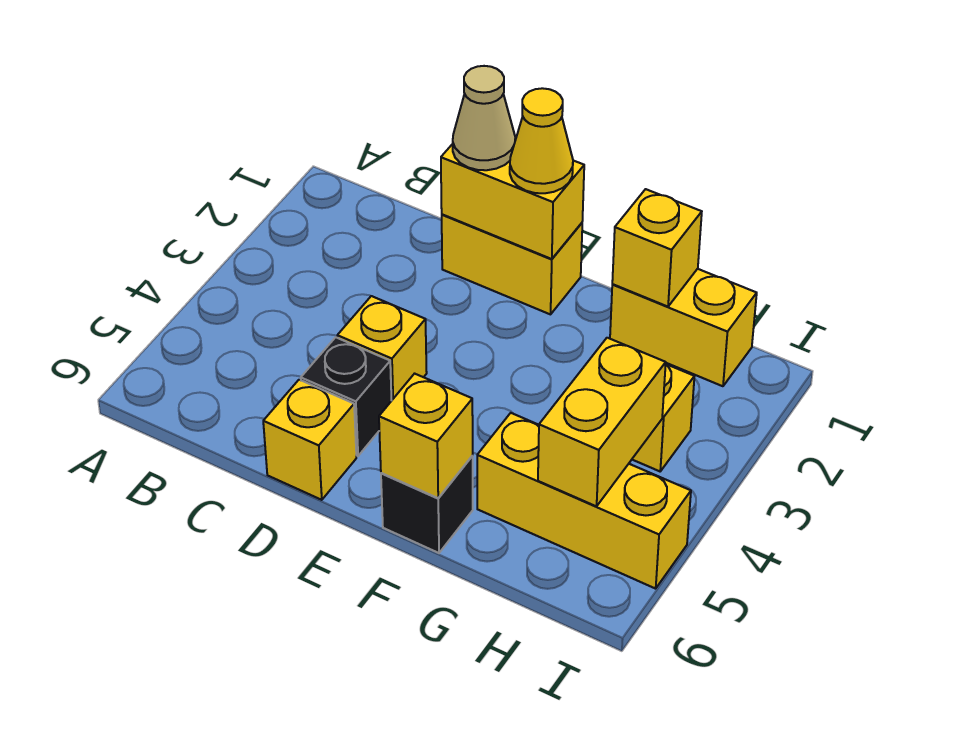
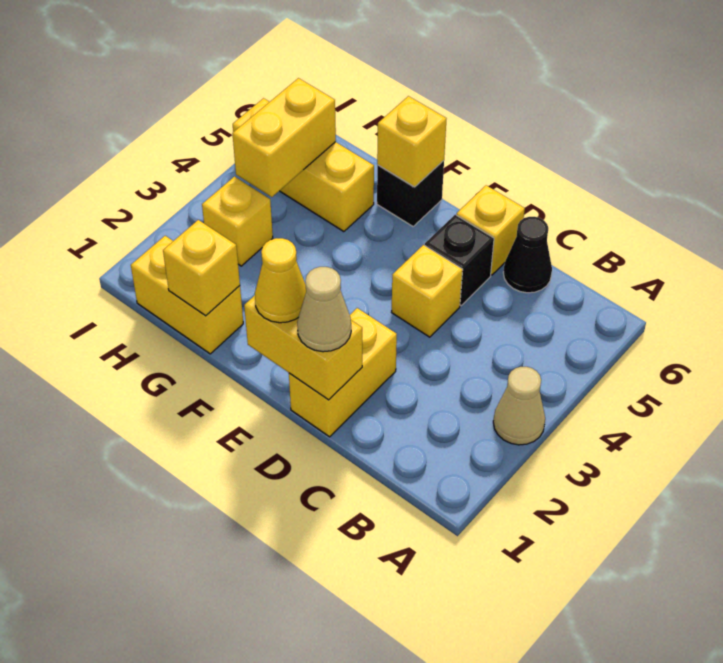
none -> tan cone A3 level 1
none -> black cone C6 level 1
yellow brick D1:E1 level 1 -> yellow brick D1:D2 level 1

